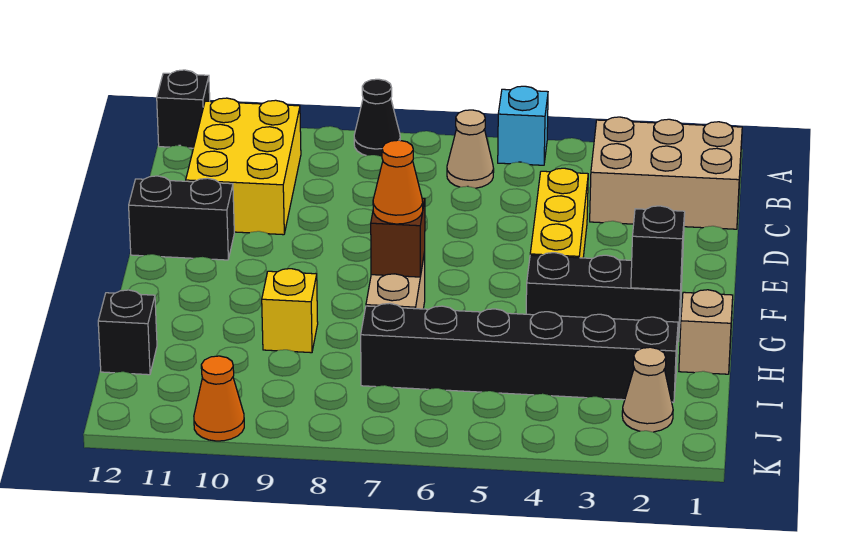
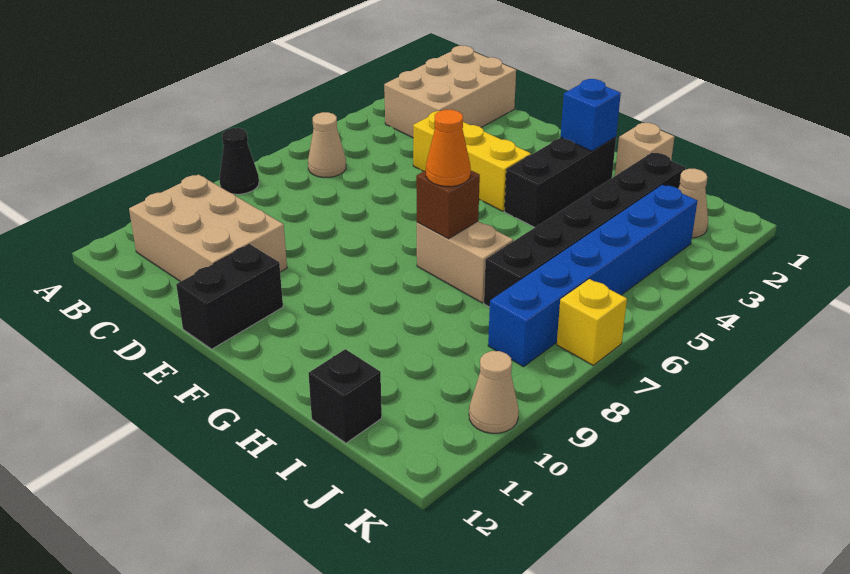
cyan brick A5 level 1 -> none
black brick A12 level 1 -> none
yellow brick B10:D11 level 1 -> tan brick B10:D11 level 1
black brick G2 level 2 -> blue brick G2 level 2
yellow brick H9 level 1 -> yellow brick K7 level 1
none -> blue brick J3:J8 level 1
orange cone K10 level 1 -> tan cone K10 level 1

